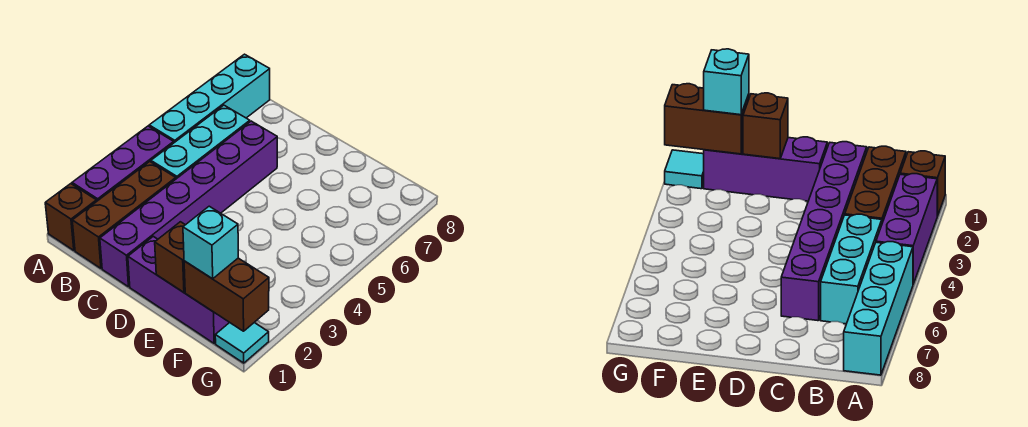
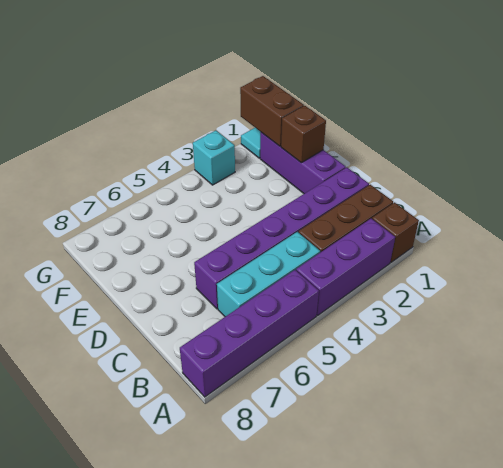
cyan brick A5:A8 level 1 -> purple brick A5:A8 level 1
cyan brick F1 level 3 -> cyan brick G3 level 1

